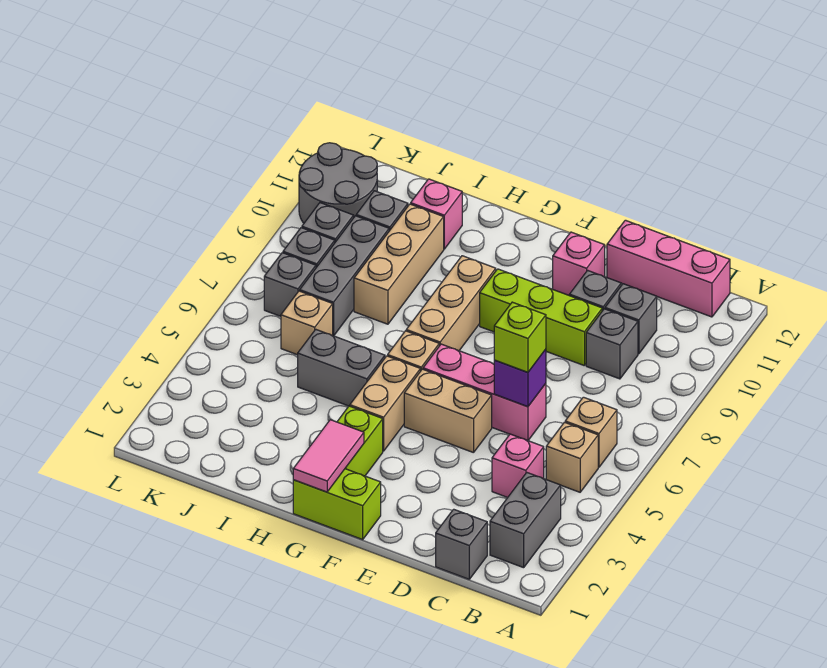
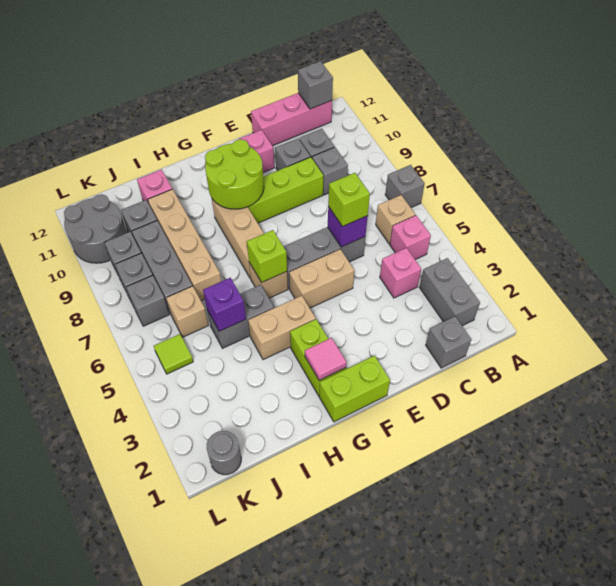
none -> grey brick A7 level 1
tan brick B5 level 1 -> pink brick B5 level 1
none -> grey brick B12 level 2
pink brick D6:F6 level 1 -> grey brick D6:F6 level 1
none -> lime round brick F9:G10 level 2
pink tile G1:G2 level 2 -> pink tile G2 level 2
tan brick G4:G5 level 1 -> tan brick G4:H4 level 1
none -> lime brick G6 level 2
none -> purple brick I5 level 2
tan brick I8:I10 level 1 -> tan brick I7:I10 level 1
none -> grey round brick K1 level 1
none -> lime tile K5 level 1

